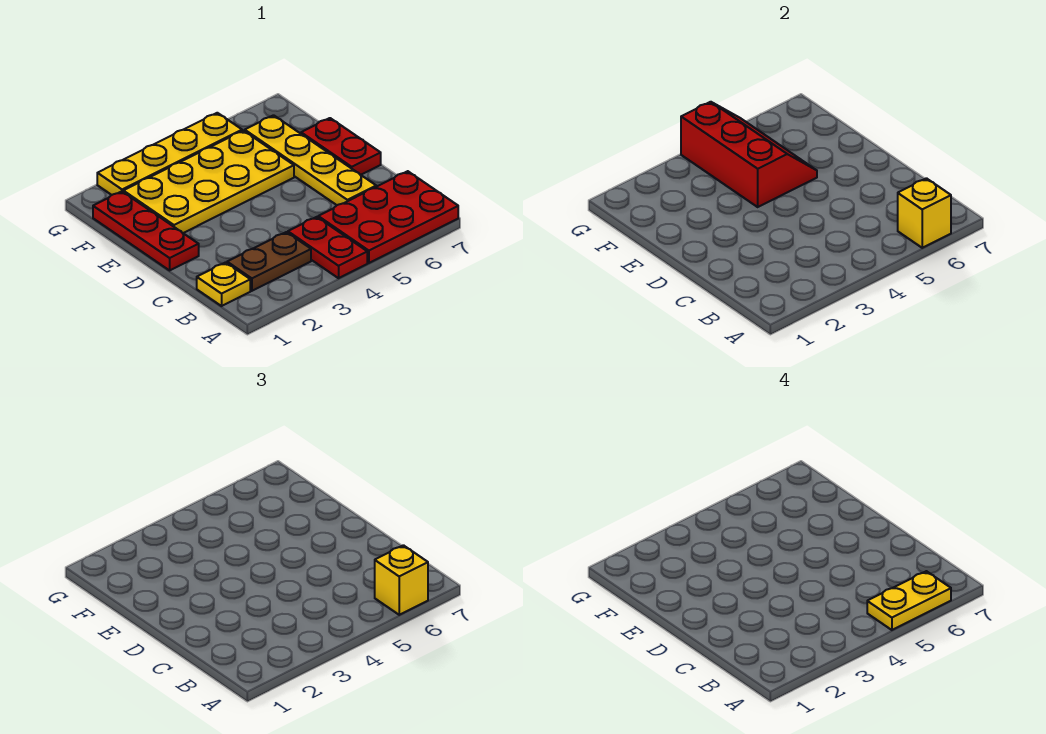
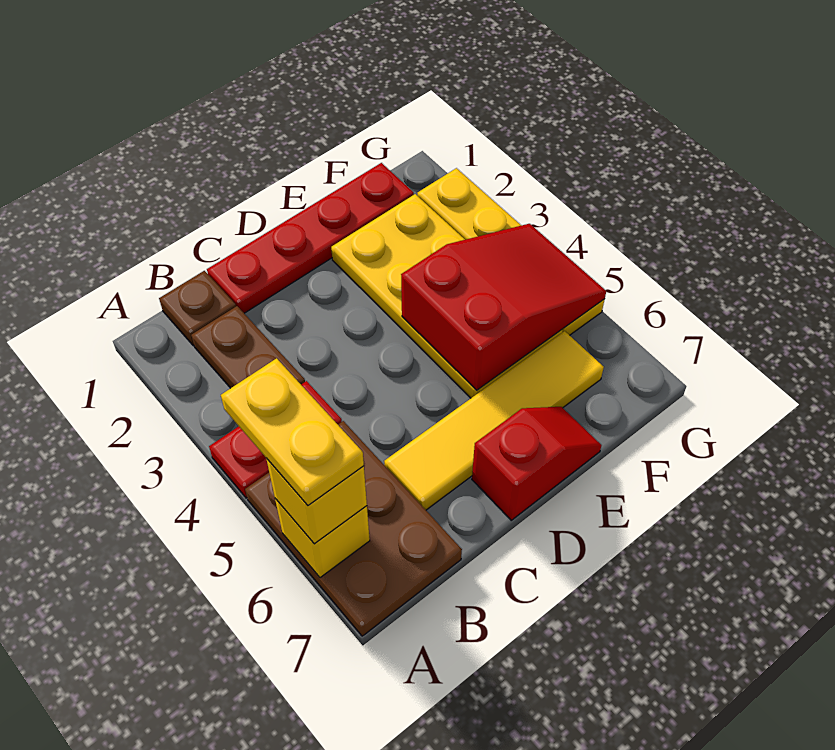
red plate A5:B7 level 1 -> brown plate A5:B7 level 1
yellow plate B1 level 1 -> brown plate B1 level 1
yellow plate C6:F6 level 1 -> yellow tile C6:F6 level 1
red plate D1:F1 level 1 -> red plate C1:F1 level 1
red plate D7:E7 level 1 -> red slope D7:E7 level 1 top D
red slope E4:G5 level 2 top 4 -> red slope E4:G5 level 2 top E

